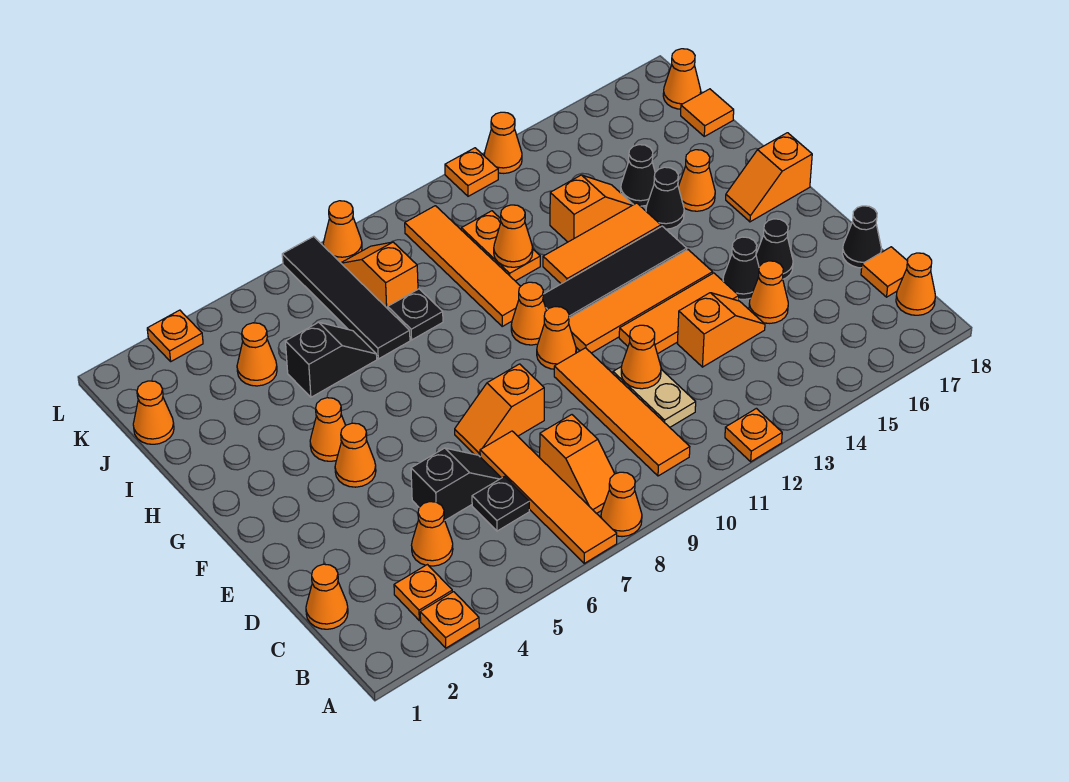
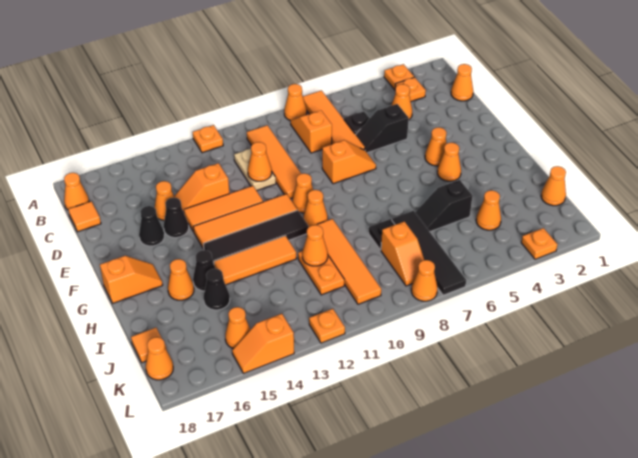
black cone D18 level 1 -> none
orange slope I13:I14 level 1 top 13 -> orange slope L14:L15 level 1 top 14
orange cone L13 level 1 -> orange cone K15 level 1

